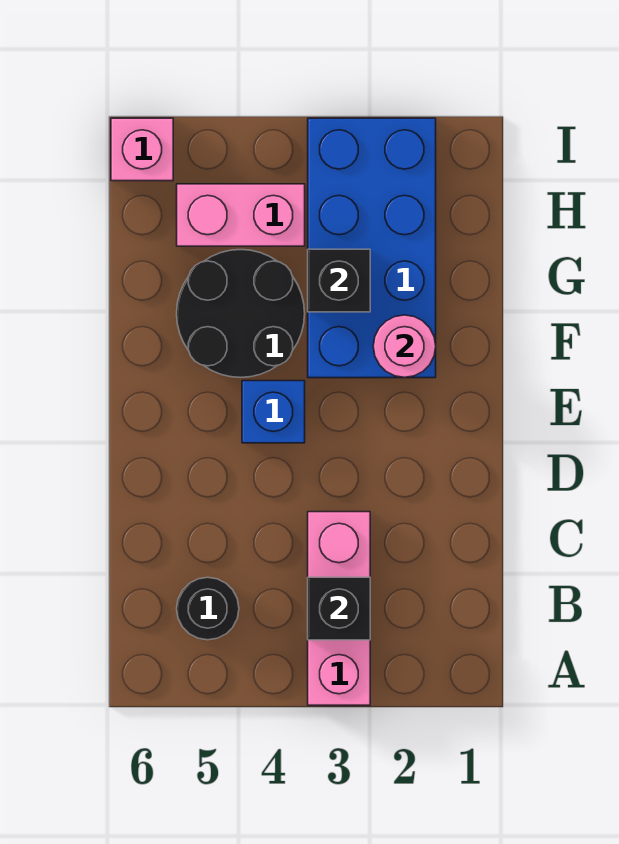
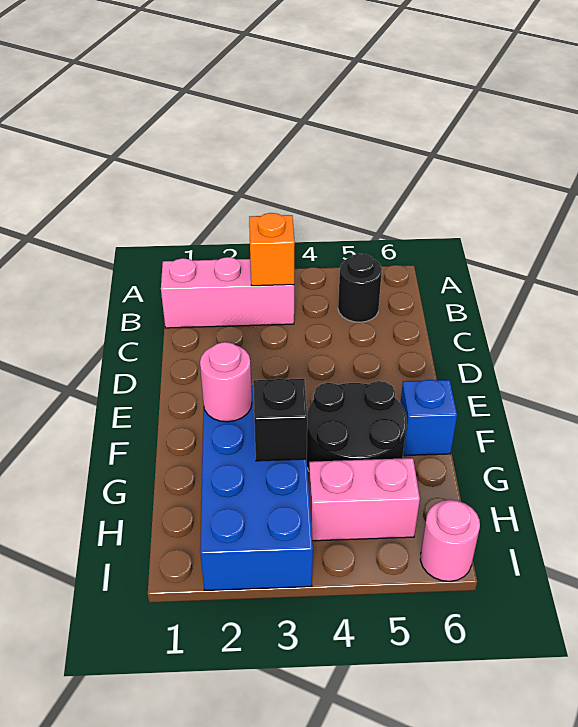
pink brick A3:C3 level 1 -> pink brick B1:B3 level 1
black brick B3 level 2 -> orange brick B3 level 2
blue brick E4 level 1 -> blue brick F6 level 1
pink brick I6 level 1 -> pink round brick I6 level 1

